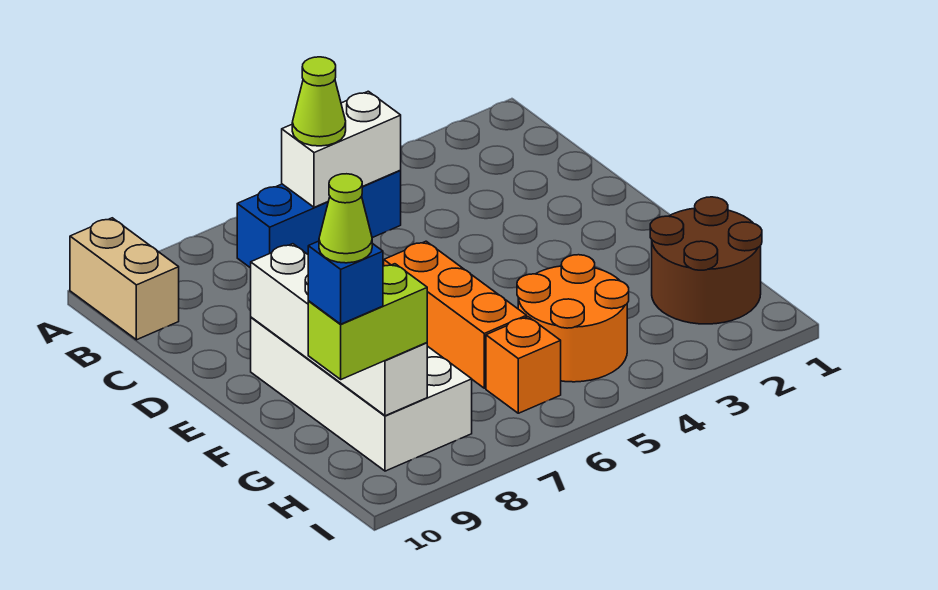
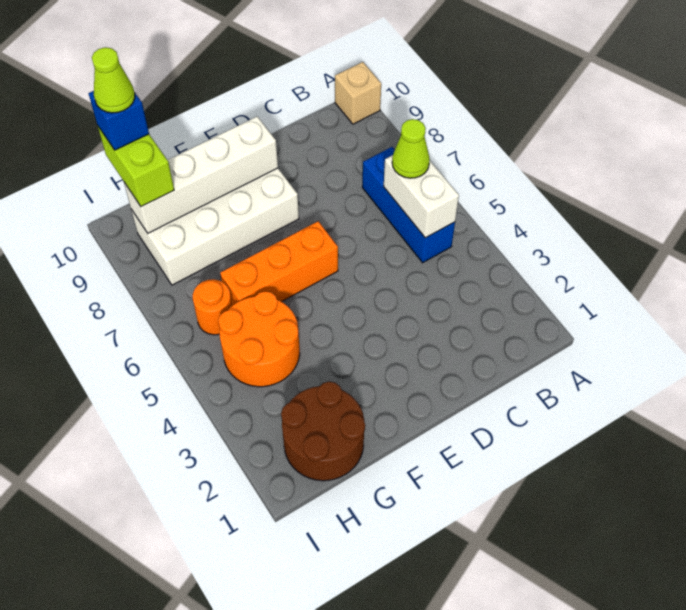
tan brick A10:B10 level 1 -> tan brick A10 level 1
orange brick H6 level 1 -> orange round brick H6 level 1

